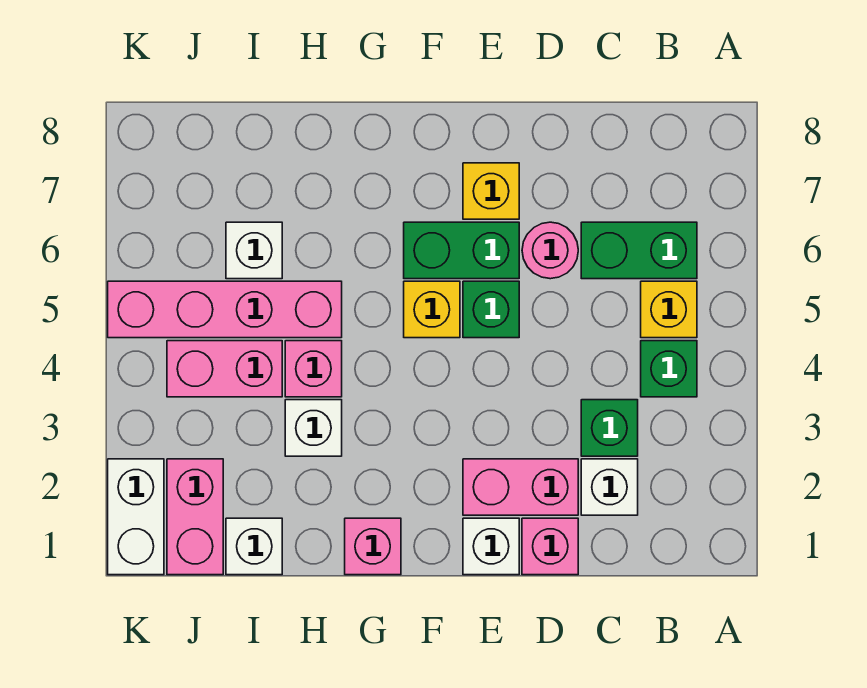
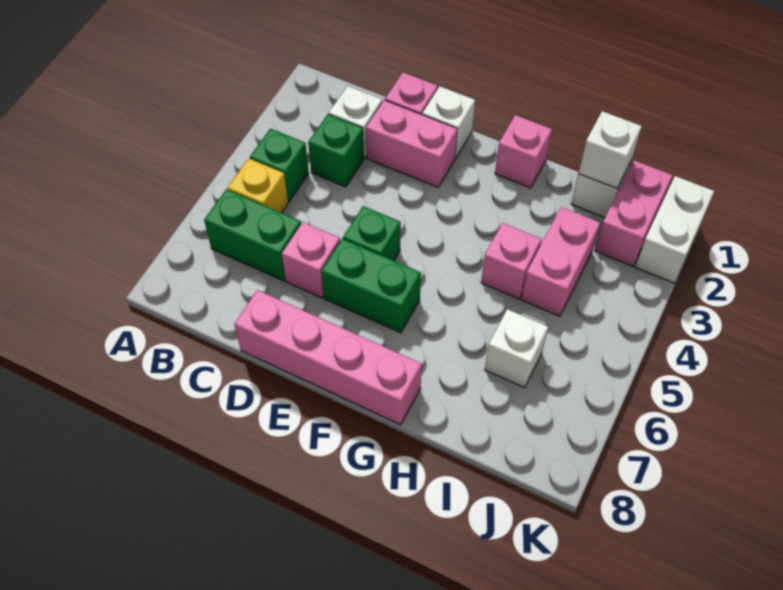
pink round brick D6 level 1 -> pink brick D6 level 1
yellow brick E7 level 1 -> none
yellow brick F5 level 1 -> none
white brick H3 level 1 -> white brick I1 level 2
pink brick H5:K5 level 1 -> pink brick D8:G8 level 1
pink brick I4:J4 level 1 -> pink brick I3:I4 level 1

